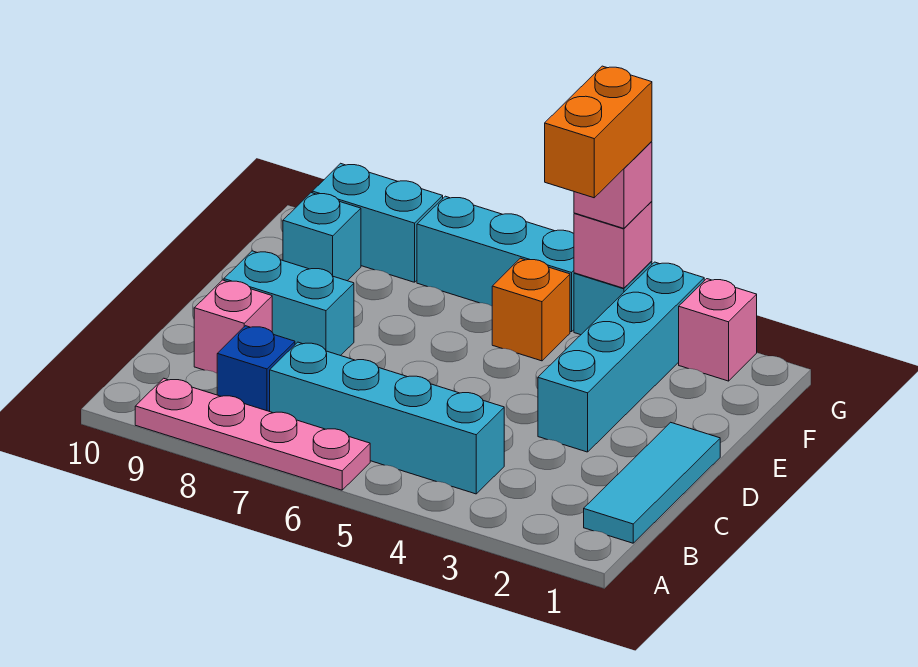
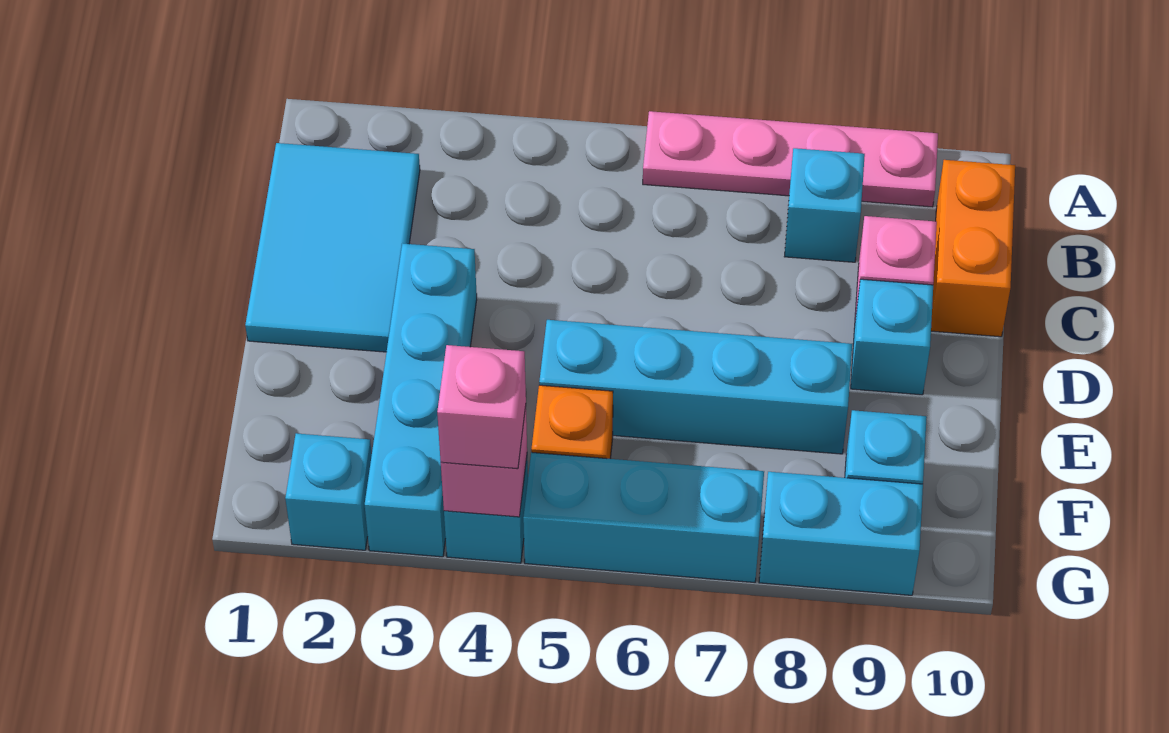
cyan tile B1:D1 level 1 -> cyan tile B1:D2 level 1
cyan brick B4:B7 level 1 -> cyan brick E5:E8 level 1
blue brick B8 level 1 -> cyan brick B8 level 1
cyan brick D8:D9 level 1 -> cyan brick D9 level 1
orange brick F4:G4 level 4 -> orange brick B10:C10 level 1
pink brick G2 level 1 -> cyan brick G2 level 1

